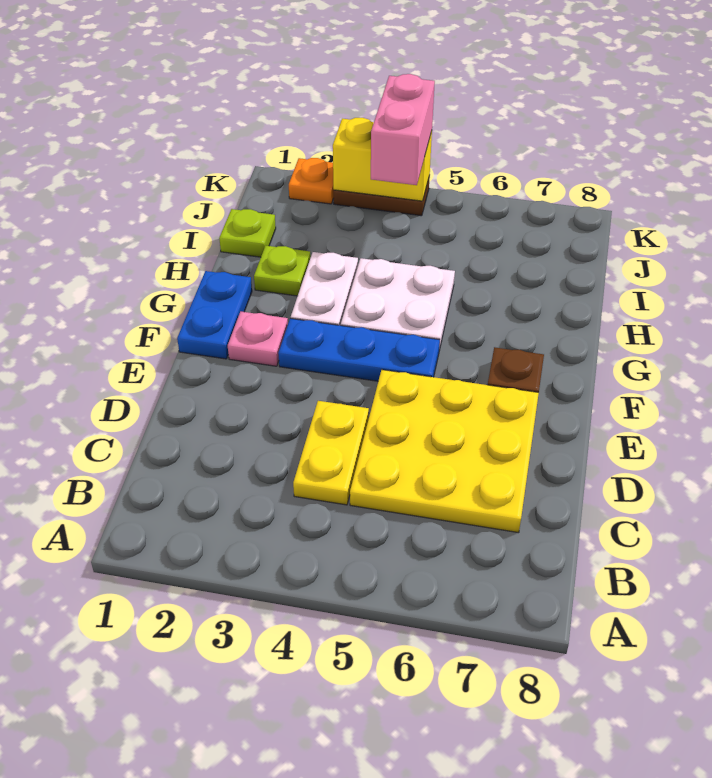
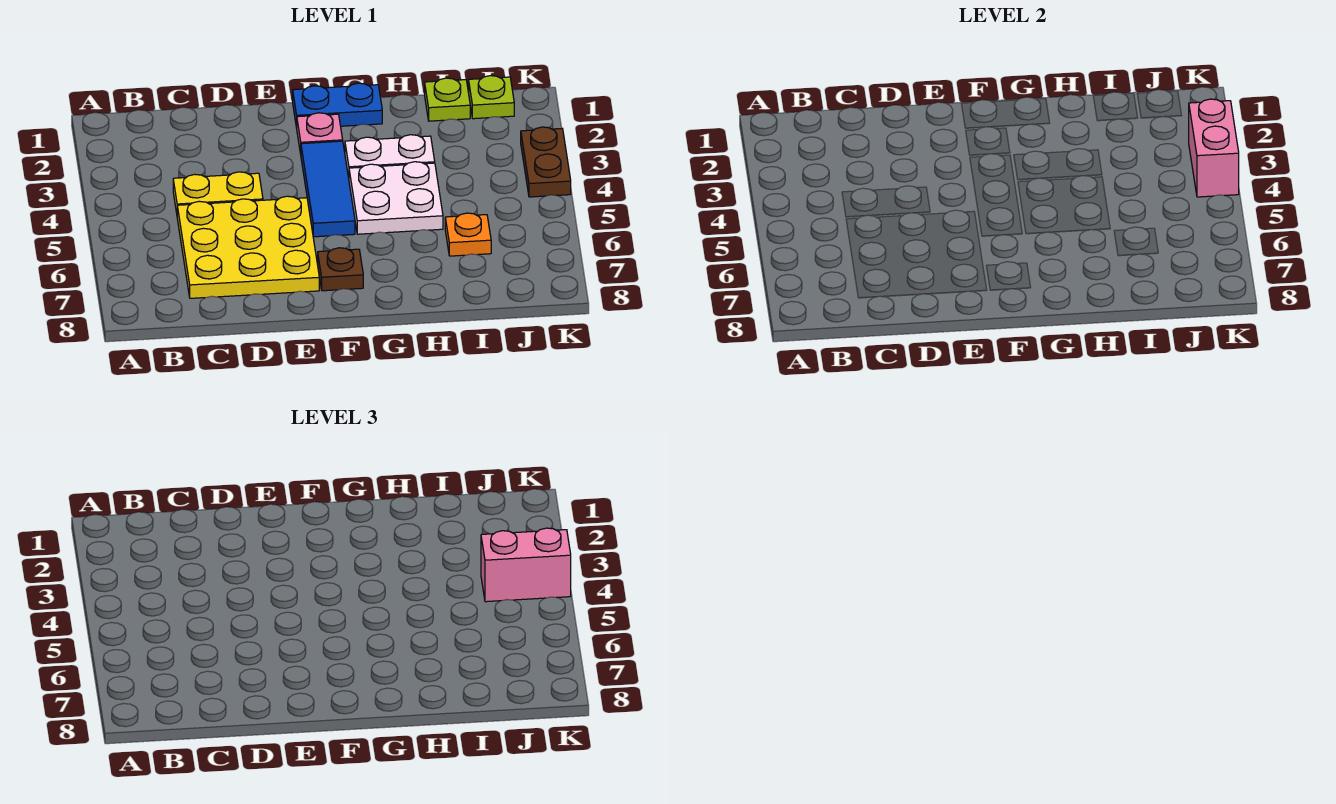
blue plate F3:F5 level 1 -> blue tile F3:F5 level 1
lime plate H2 level 1 -> lime plate J1 level 1
orange plate K2 level 1 -> orange plate I6 level 1
yellow brick K3:K4 level 2 -> pink brick K3:K4 level 2

